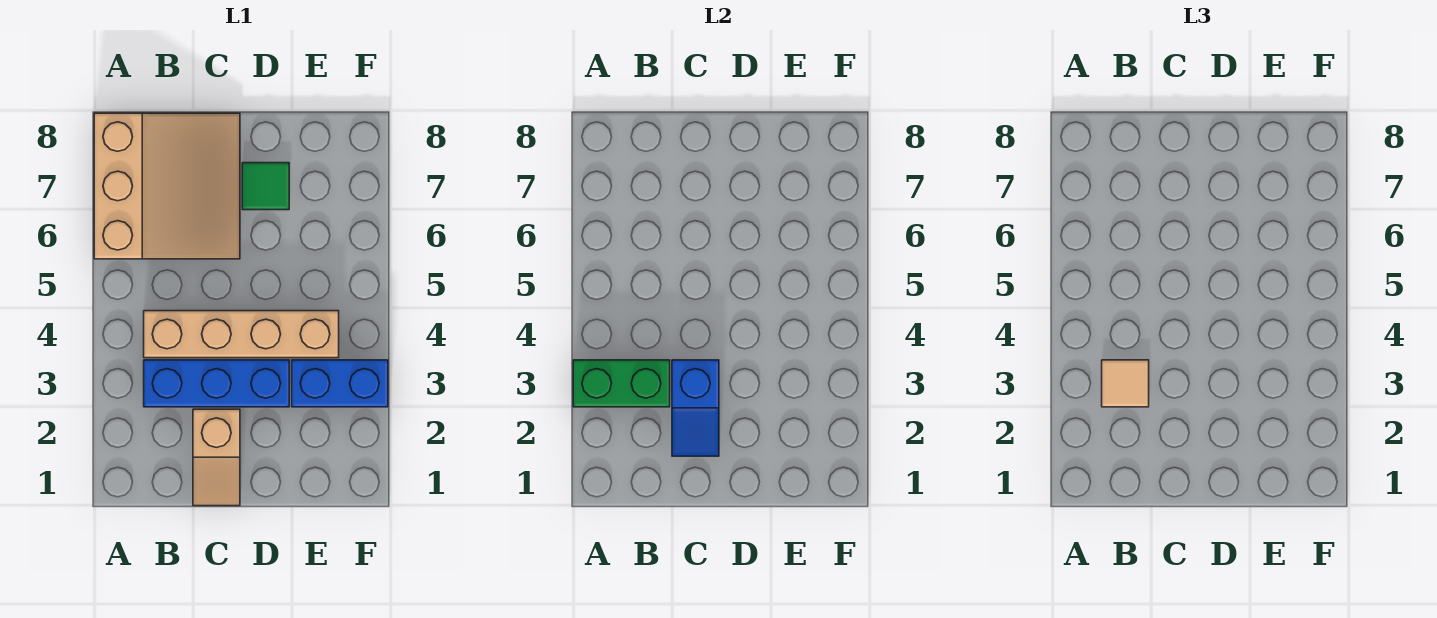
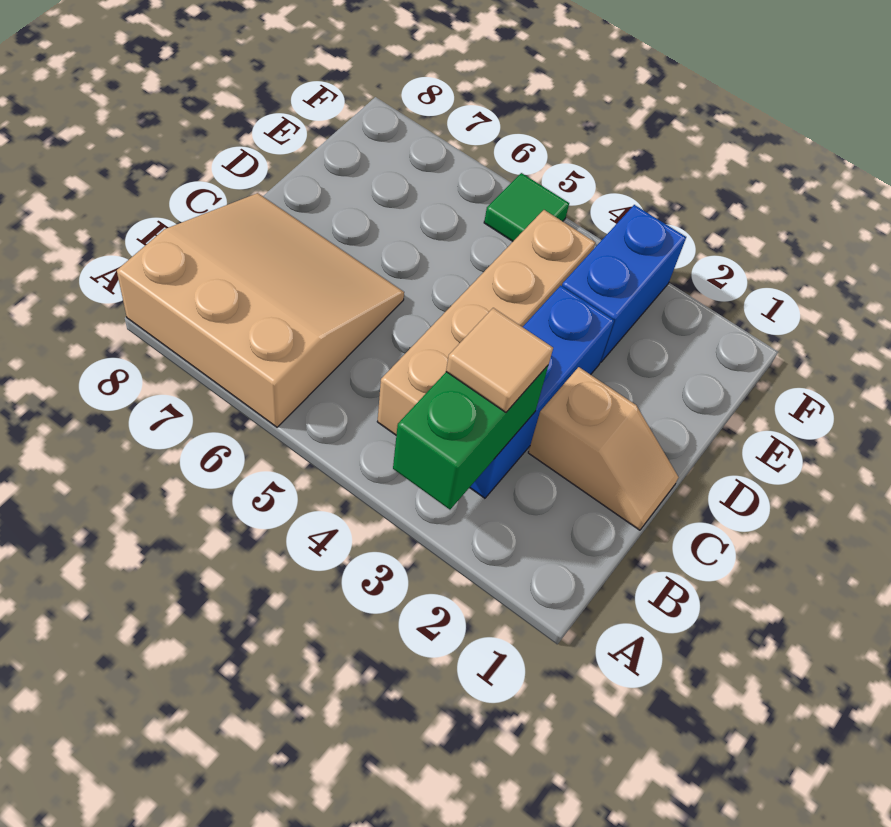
blue slope C2:C3 level 2 top 3 -> none
green tile D7 level 1 -> green tile F5 level 1

